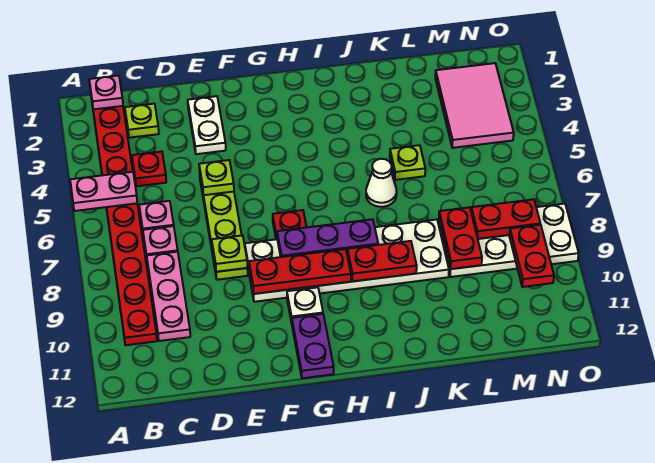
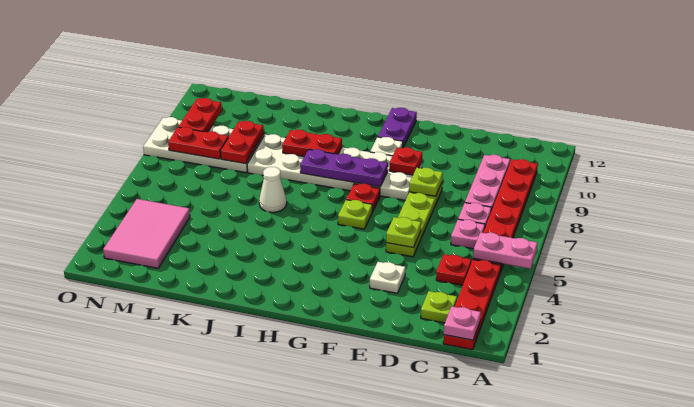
white plate E2:E3 level 1 -> white plate E3 level 1
red plate F9:H9 level 2 -> red plate F9 level 2
lime plate K5 level 1 -> lime plate G6 level 1

